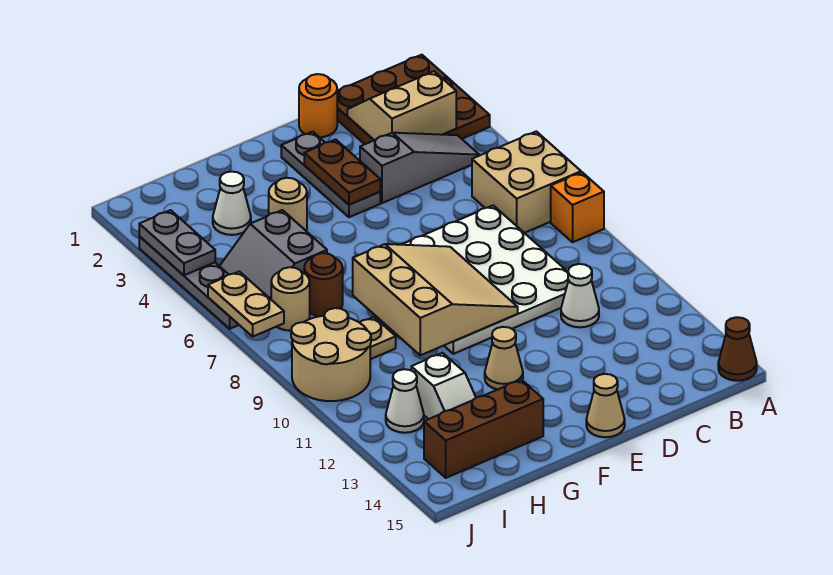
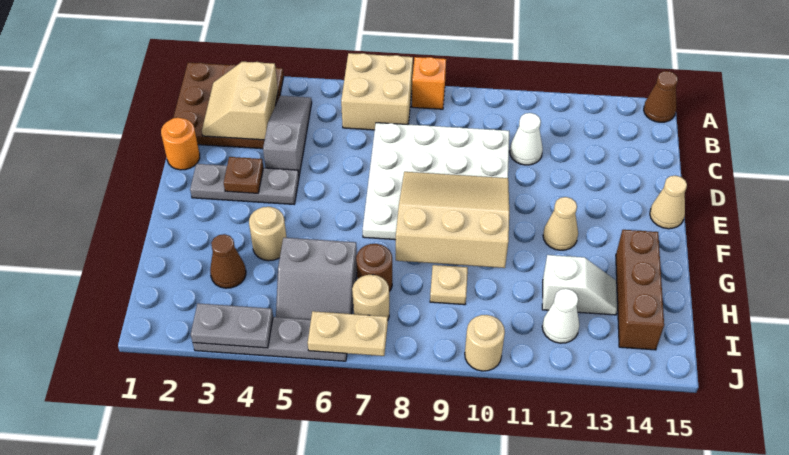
brown plate E3:E4 level 2 -> brown plate E3 level 2
white cone H3 level 1 -> brown cone H3 level 1
tan round brick I9:J10 level 1 -> tan round brick J10 level 1

